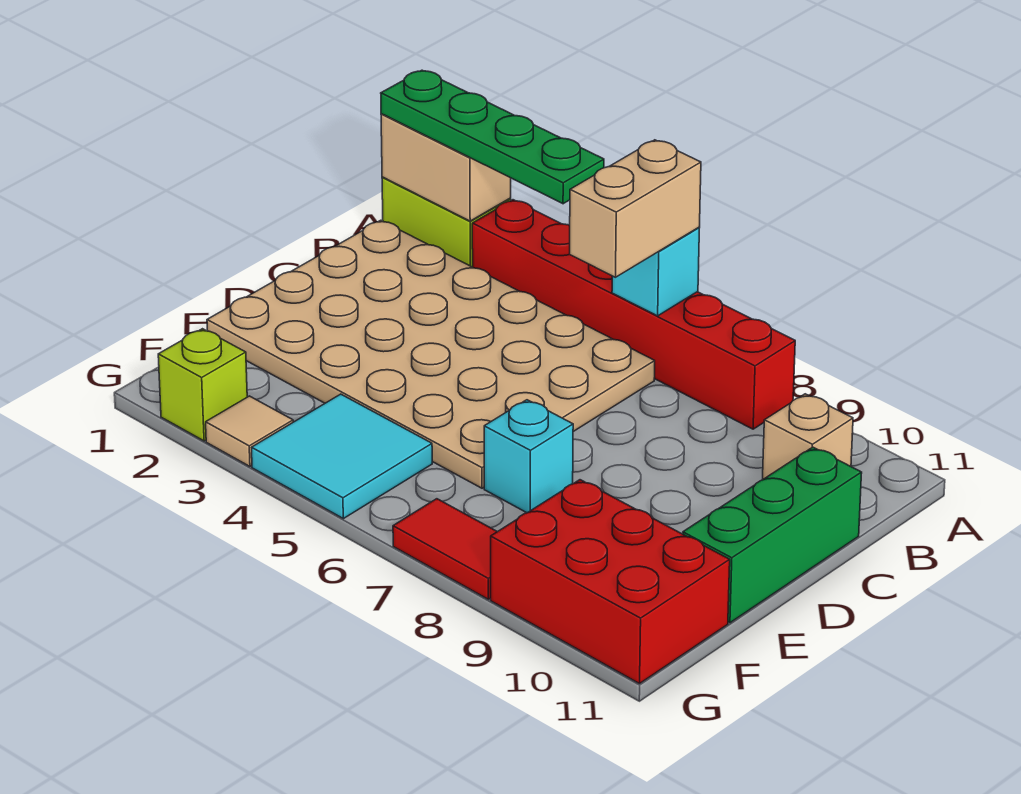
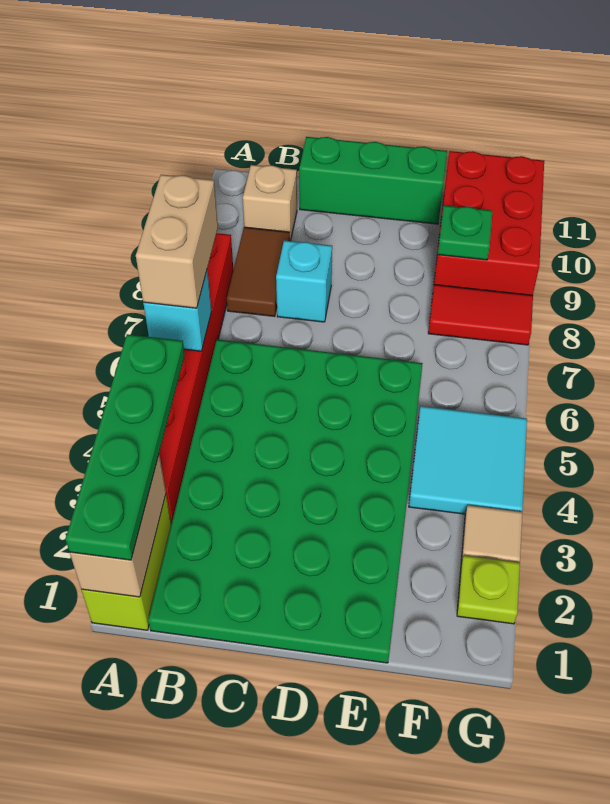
tan brick A6:B6 level 3 -> tan brick A6:A7 level 3
tan plate B1:E6 level 1 -> green plate B1:E6 level 1
none -> brown tile B8:B9 level 1
cyan brick E7 level 1 -> cyan brick C8 level 1
none -> green plate F9 level 2
lime brick G2 level 1 -> lime plate G2 level 1
red tile G7:G8 level 1 -> red tile F8:G8 level 1

